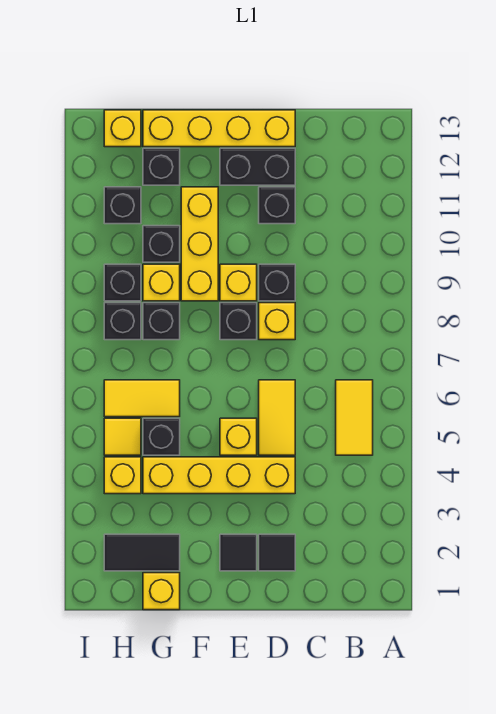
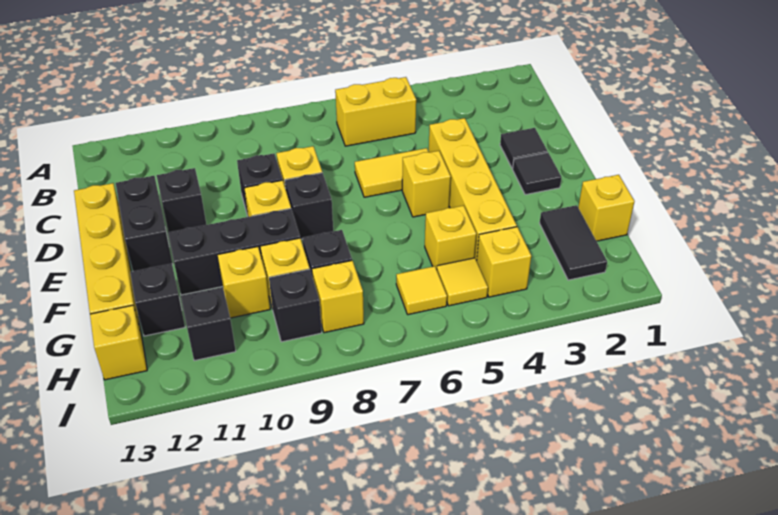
yellow tile B5:B6 level 1 -> yellow brick B5:B6 level 1
yellow brick F9:F11 level 1 -> black brick F9:F11 level 1
black brick G5 level 1 -> yellow brick G5 level 1
yellow tile G6:H6 level 1 -> yellow tile H6 level 1
black brick G10 level 1 -> yellow brick G10 level 1
black brick H8 level 1 -> yellow brick H8 level 1

